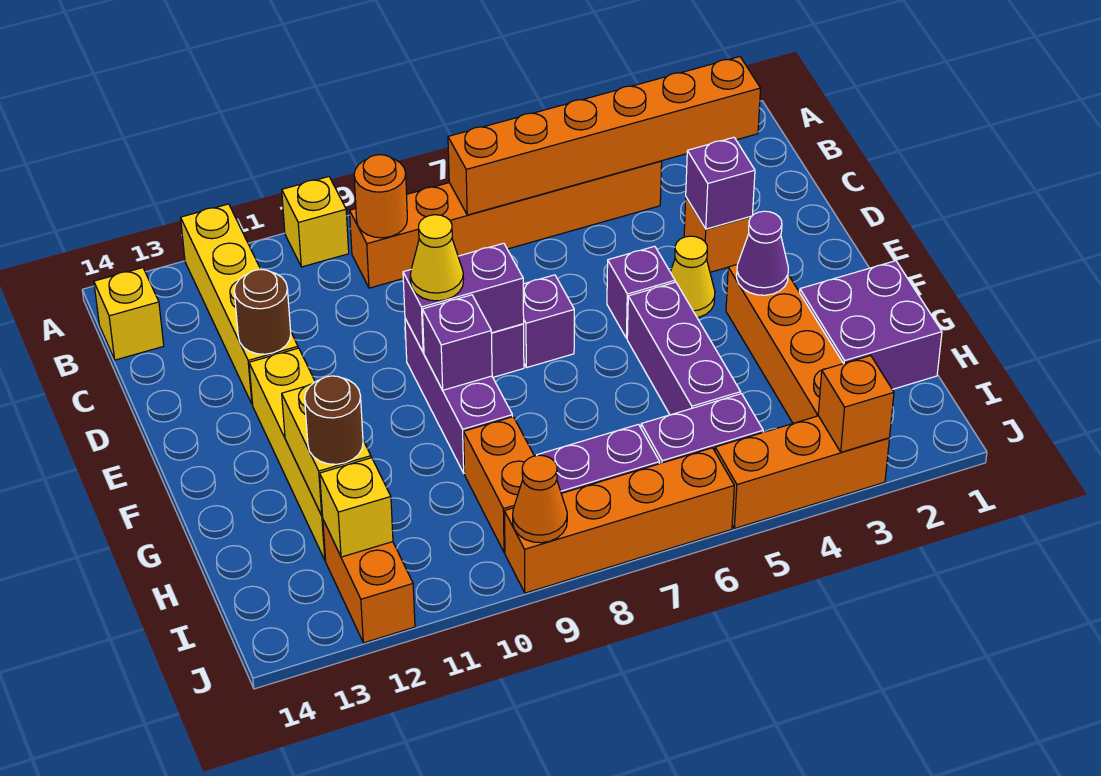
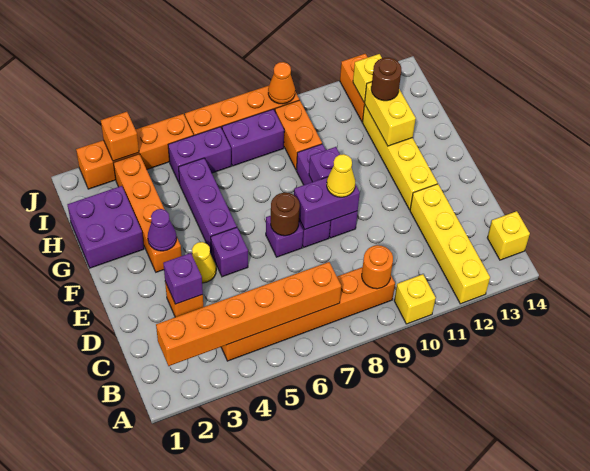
brown round brick D12 level 2 -> brown round brick E7 level 2
orange brick J3:J5 level 1 -> orange brick J2:J5 level 1

